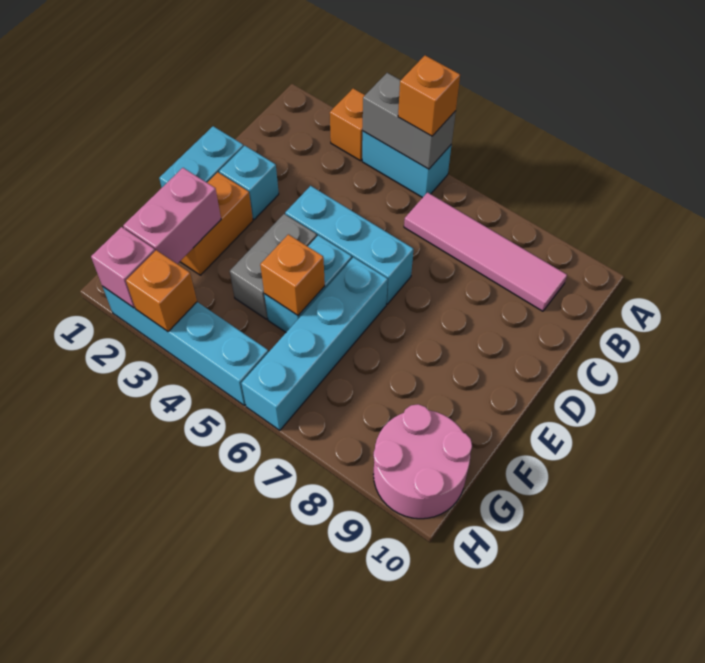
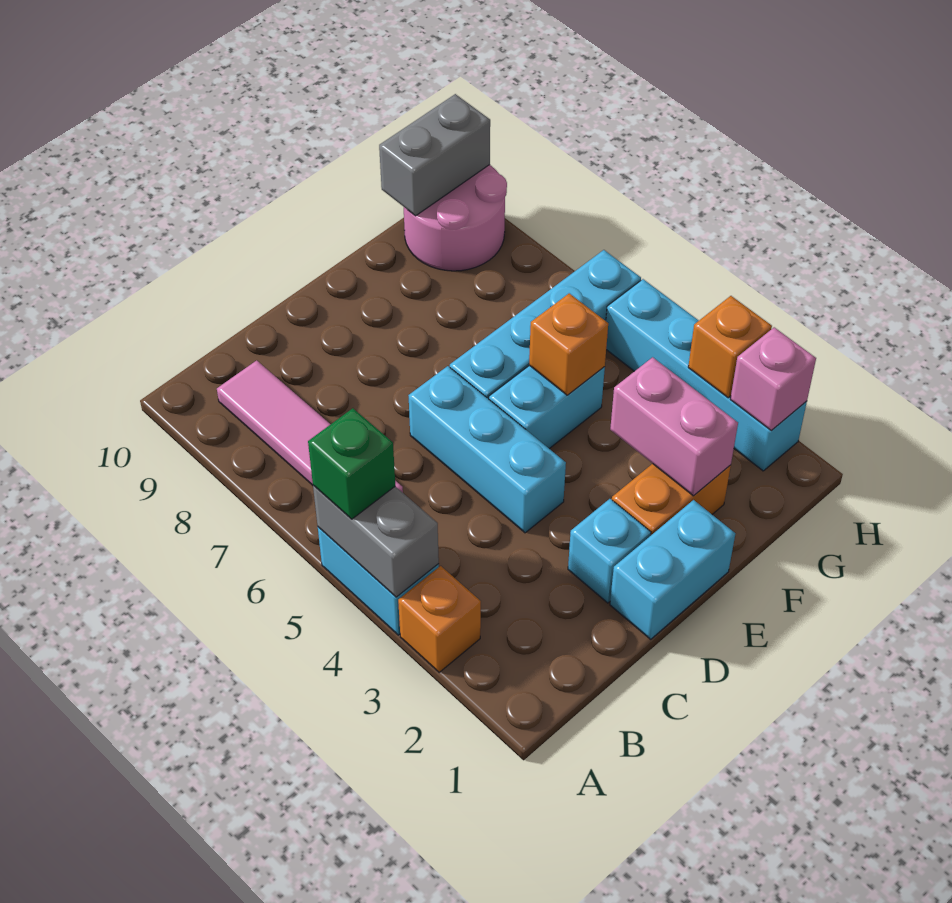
orange brick A5 level 3 -> green brick A5 level 3
grey brick E4:F4 level 1 -> grey brick G10:H10 level 2
pink brick F2:G2 level 2 -> pink brick F2:F3 level 2

